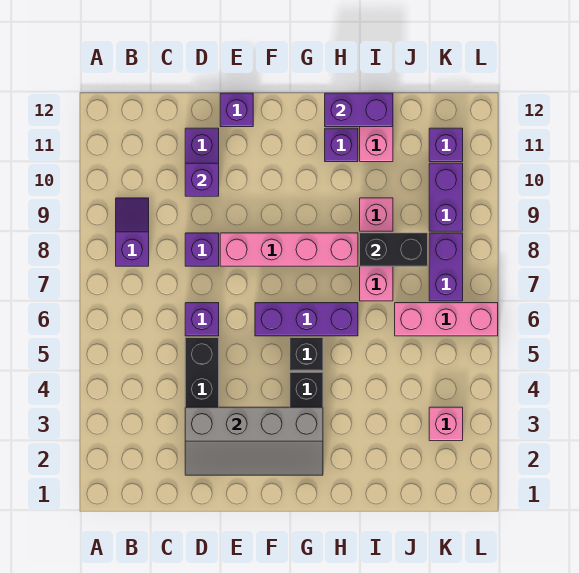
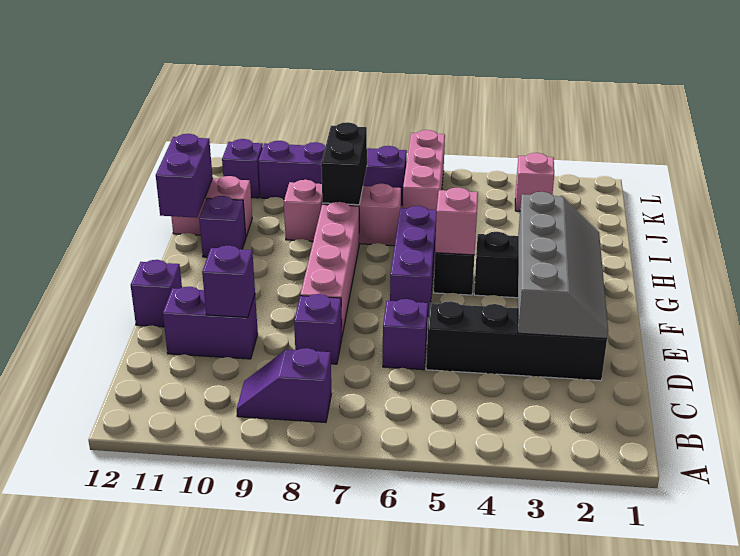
none -> pink brick G5 level 2

